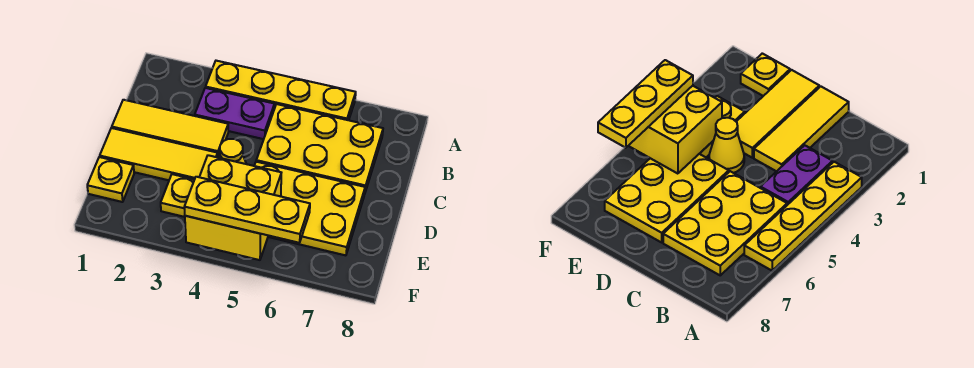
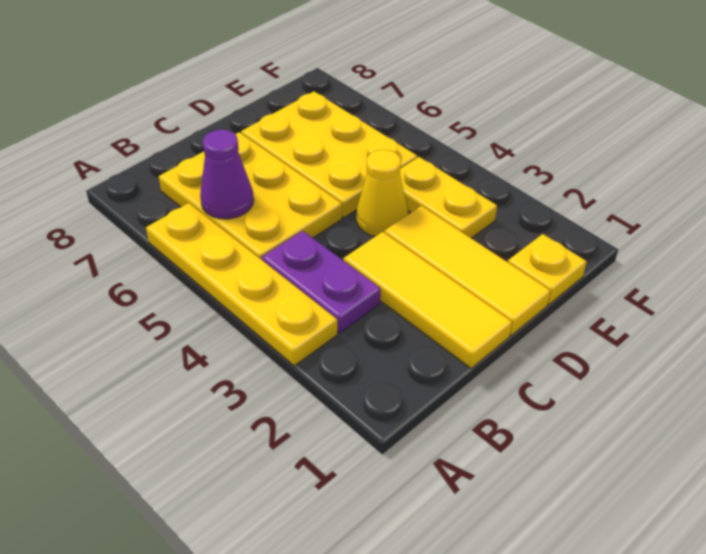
none -> purple cone B6 level 2
yellow brick E4:F5 level 2 -> none
yellow plate F4:F6 level 3 -> none

